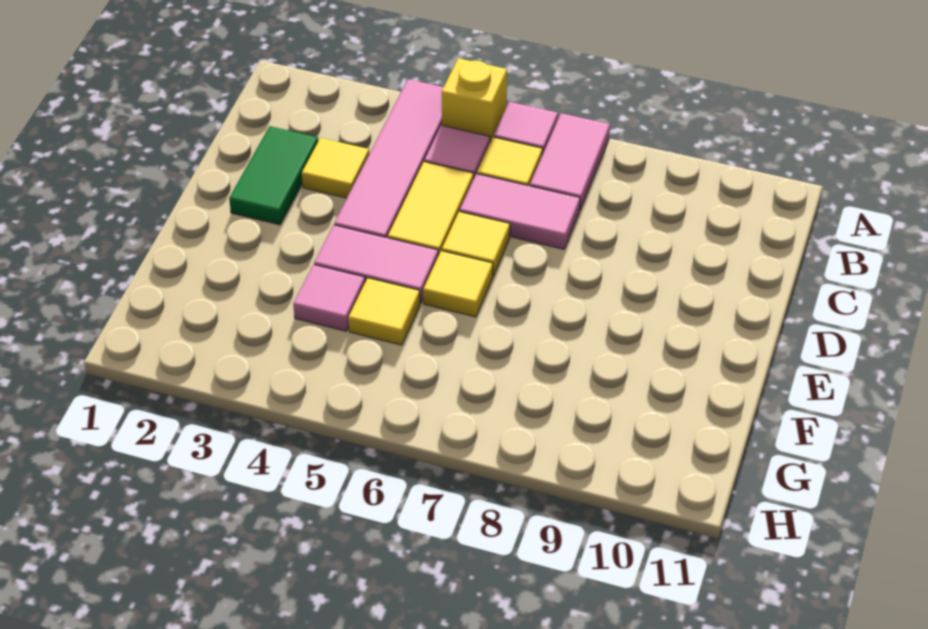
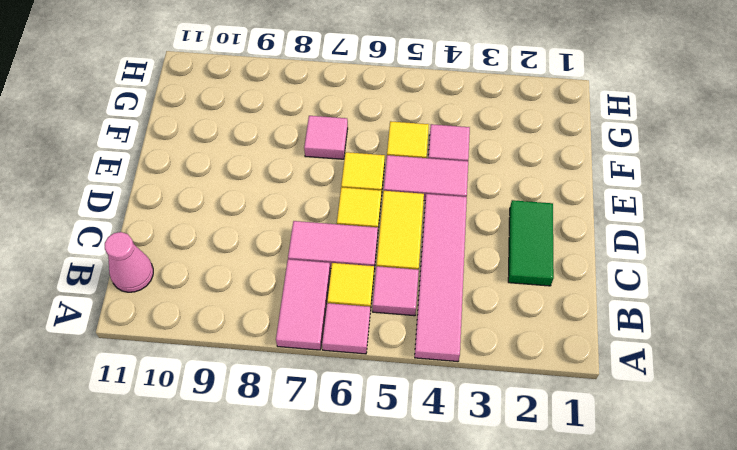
yellow brick A5 level 1 -> none
none -> pink cone B11 level 1
yellow tile C3 level 1 -> none
none -> pink tile F7 level 1

